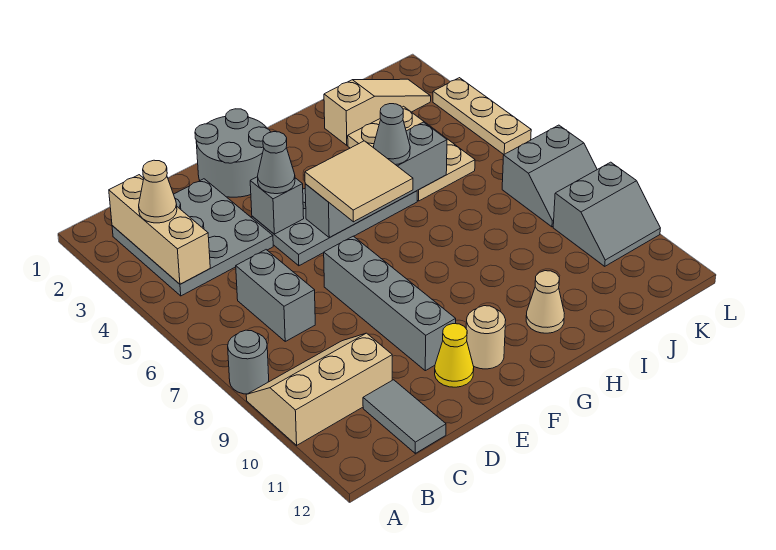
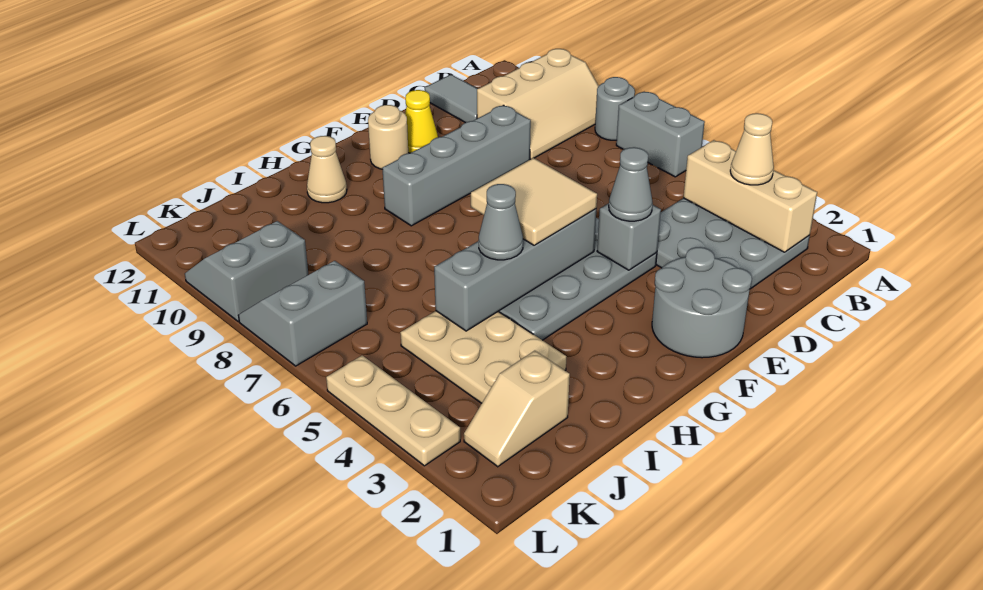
grey brick C6:C7 level 1 -> grey brick A6:A7 level 1
grey brick E7:E10 level 1 -> grey brick D9:G9 level 1
tan slope I2:K2 level 1 top I -> tan slope J2:K2 level 1 top J

